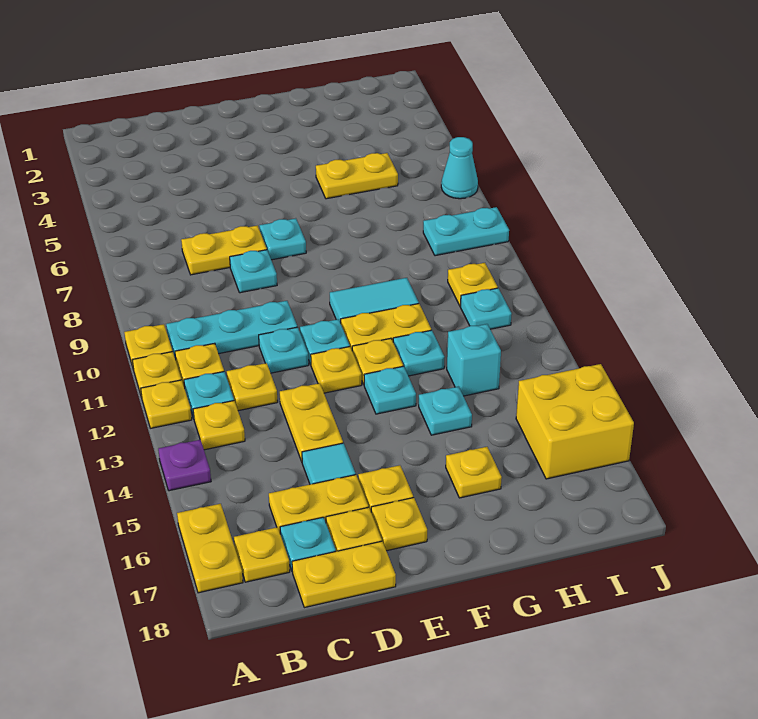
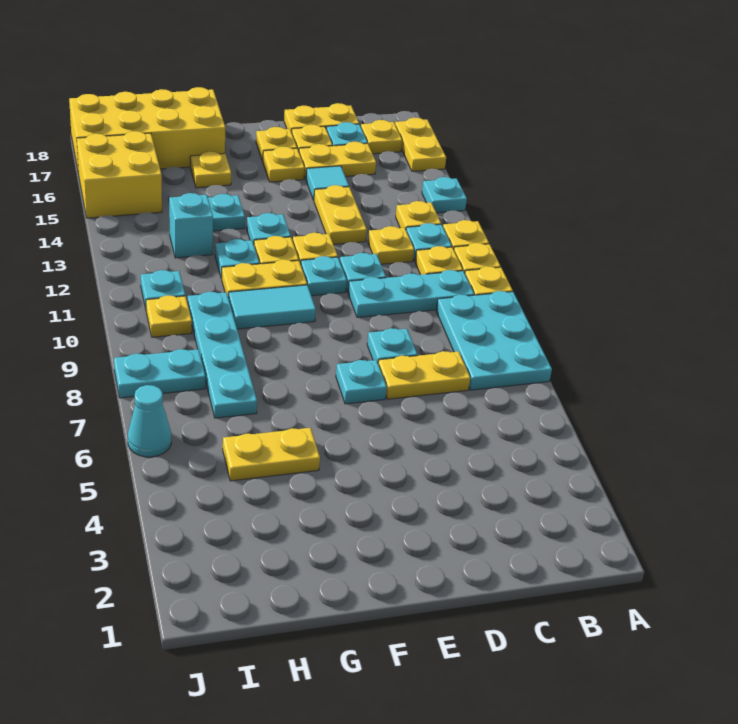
none -> cyan plate A7:B9 level 1
purple plate A14 level 1 -> cyan plate A14 level 1
none -> yellow brick G17:J18 level 1
none -> cyan plate H7:H10 level 1

